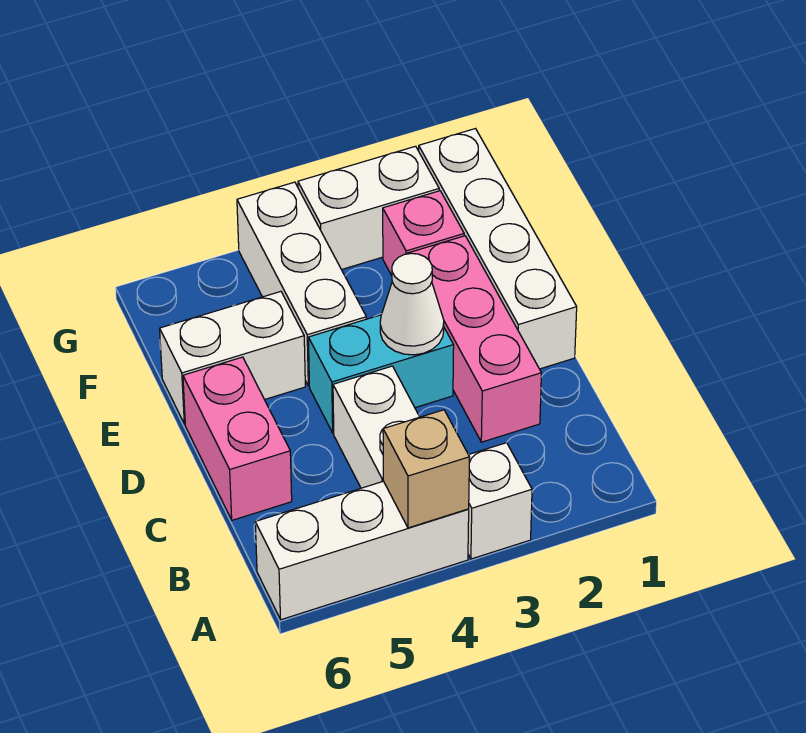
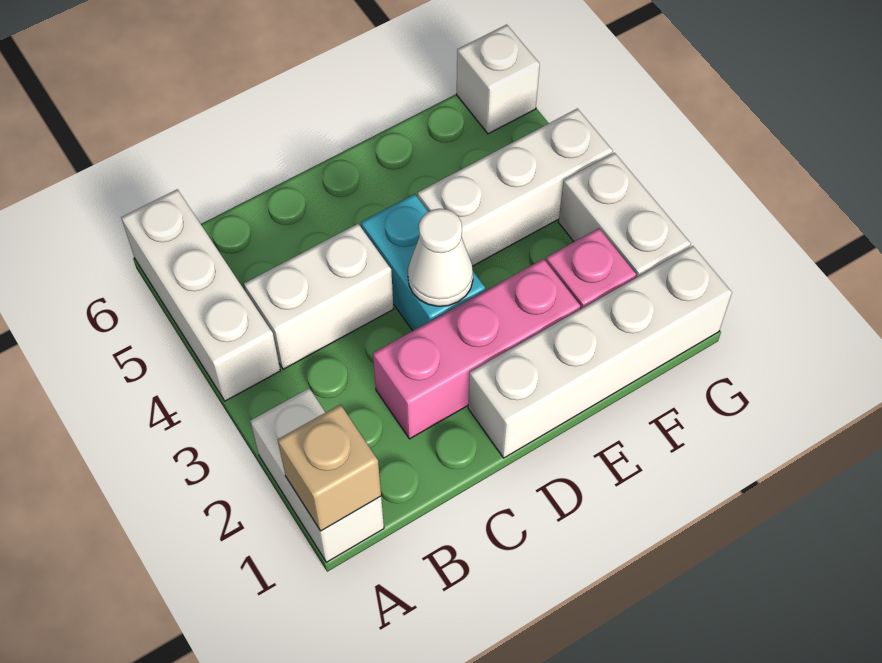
white brick A3 level 1 -> white brick G6 level 1
tan brick A4 level 2 -> tan brick A1 level 2
pink brick C6:D6 level 1 -> none
white brick E5:E6 level 1 -> white brick A1:A2 level 1

